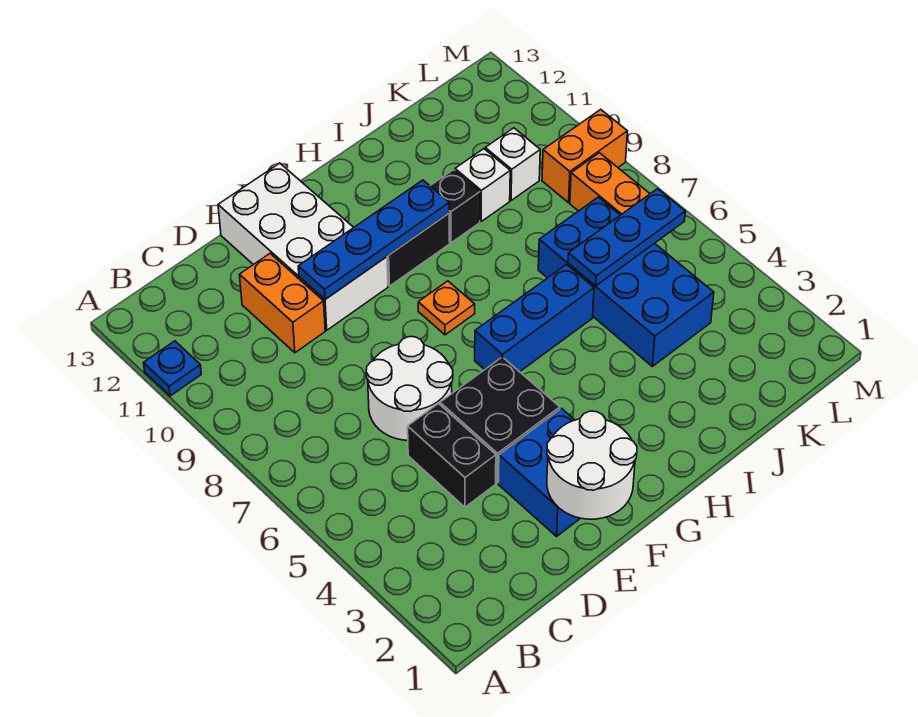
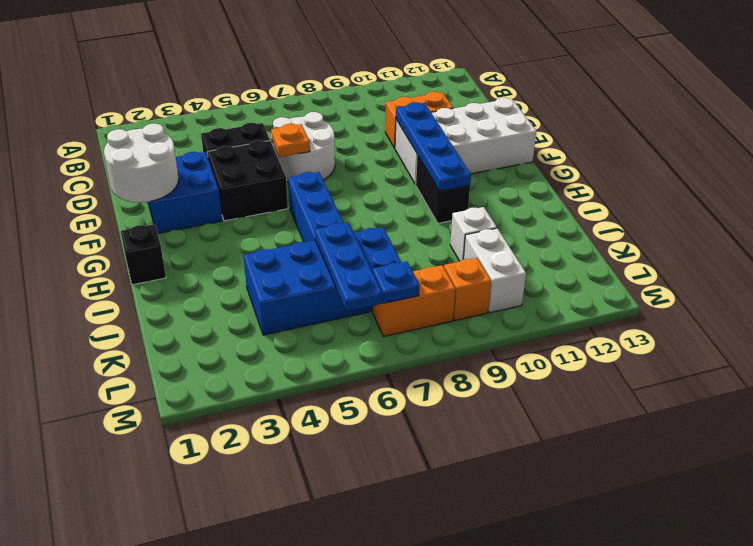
blue plate A11 level 1 -> blue plate L7 level 2
orange plate G8 level 1 -> orange plate E6 level 2
black brick I10 level 1 -> black brick H1 level 1
white brick K10 level 1 -> white brick K10:L10 level 1
orange brick L9:M9 level 1 -> orange brick L9 level 1

